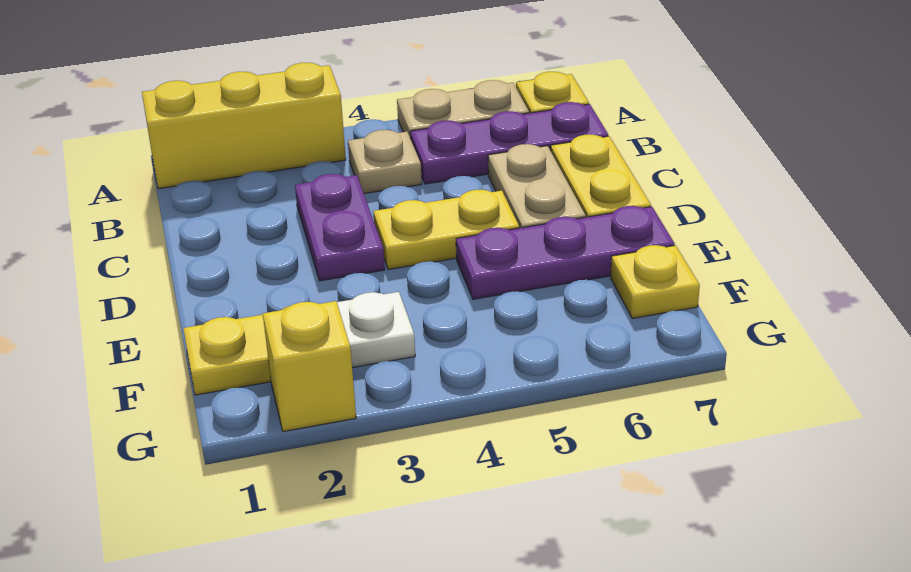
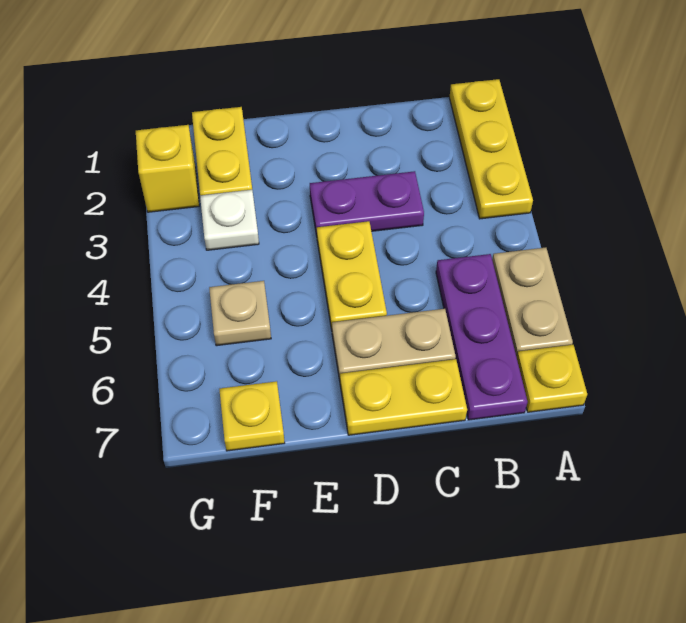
yellow brick A1:A3 level 1 -> yellow plate A1:A3 level 1
tan plate B4 level 1 -> tan plate F5 level 1
purple plate E5:E7 level 1 -> none

